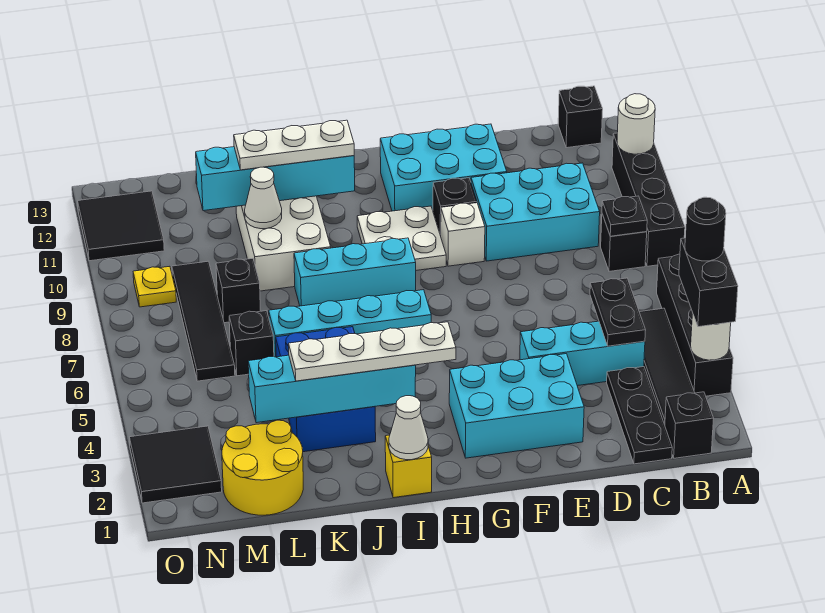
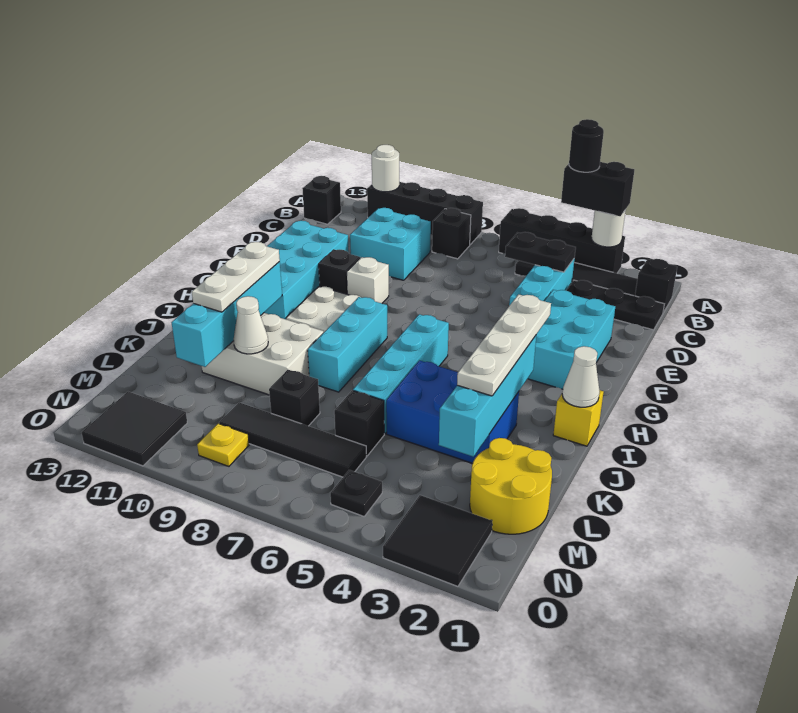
black plate B8 level 2 -> black plate N5 level 1
cyan brick C9:E10 level 1 -> cyan brick C9:D10 level 1
cyan brick E11:G12 level 1 -> cyan brick E11:H12 level 1

